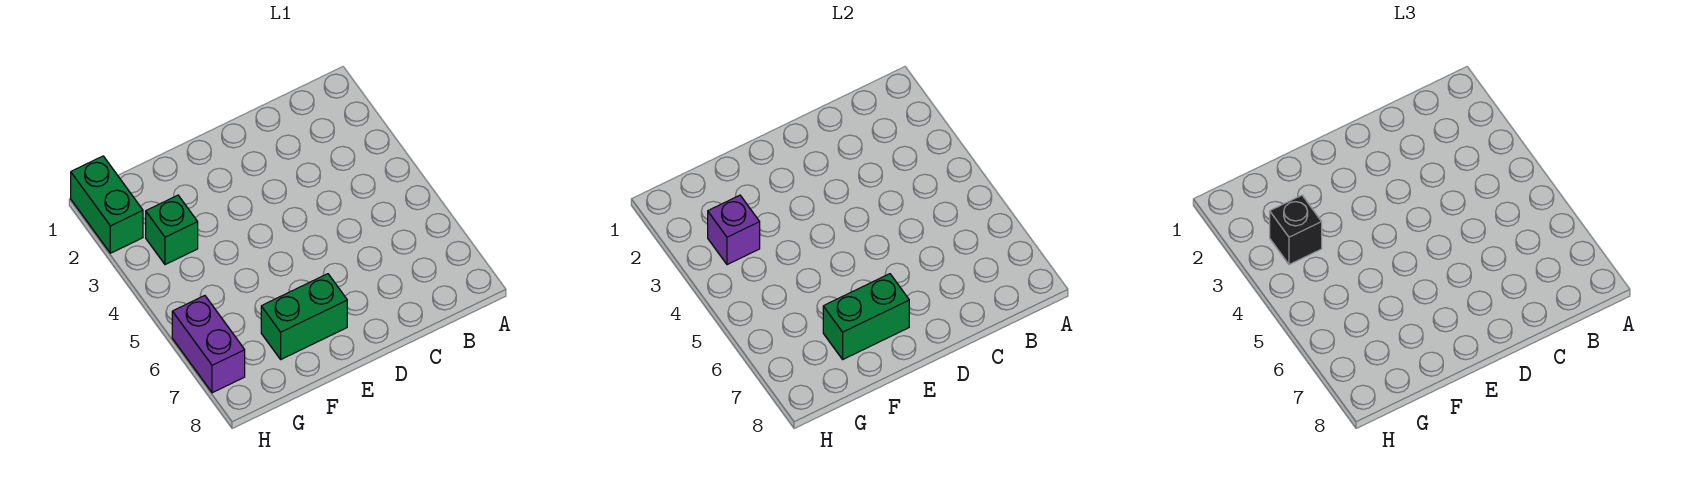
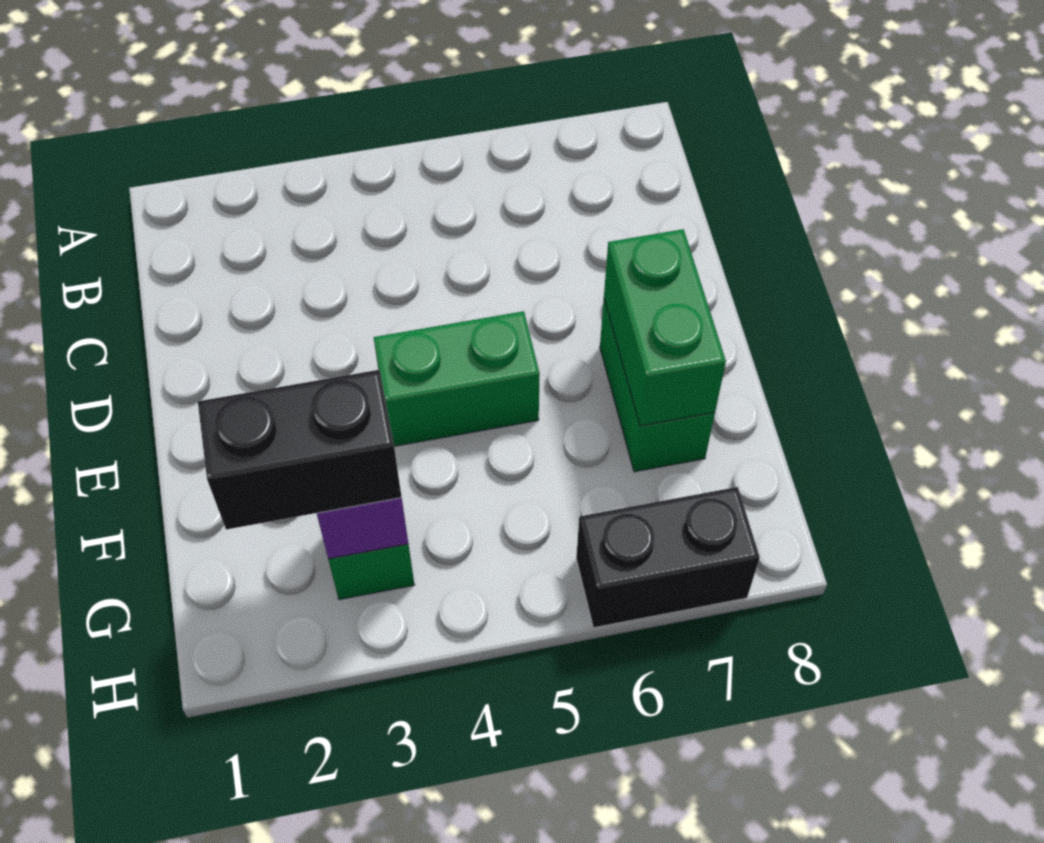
black brick G3 level 3 -> black brick G2:G3 level 3
green brick H1:H2 level 1 -> green brick E4:E5 level 1
purple brick H6:H7 level 1 -> black brick H6:H7 level 1

